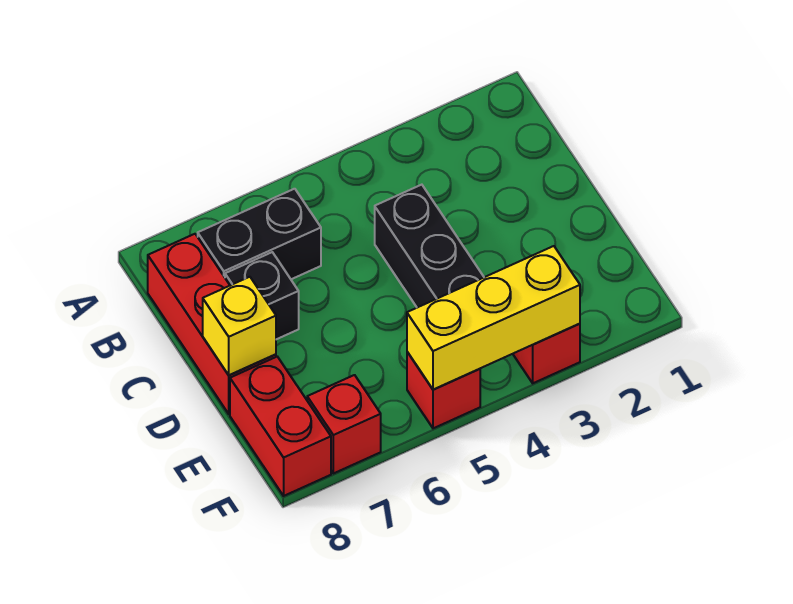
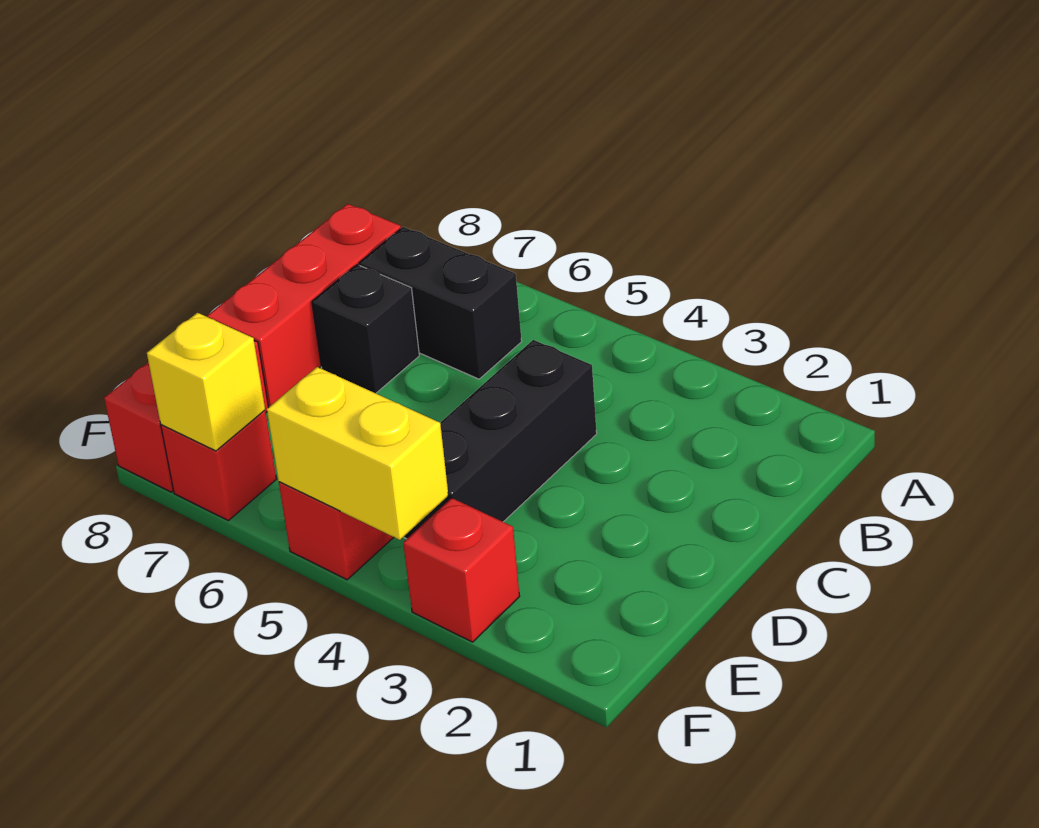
yellow brick D8 level 2 -> yellow brick F7 level 2
yellow brick F3:F5 level 2 -> yellow brick F4:F5 level 2

